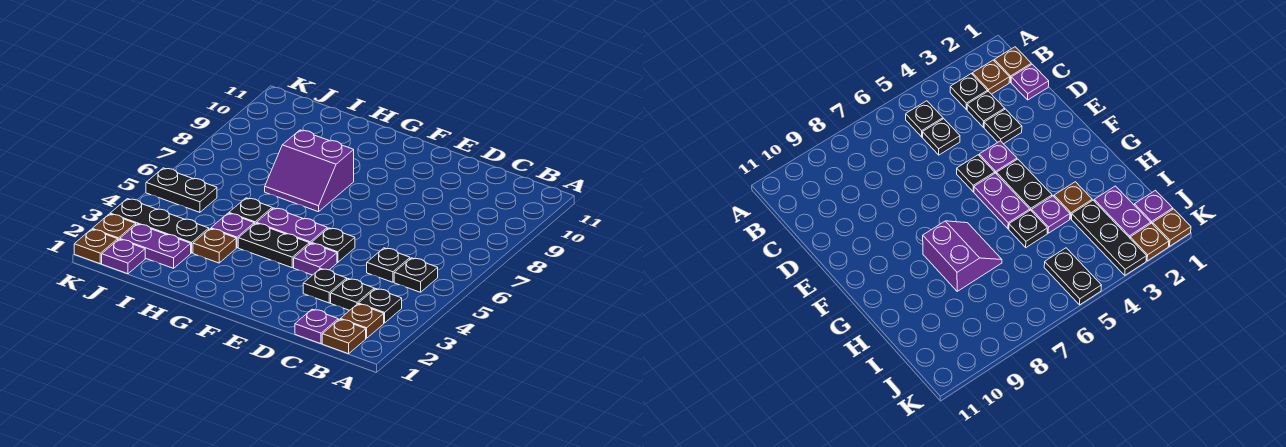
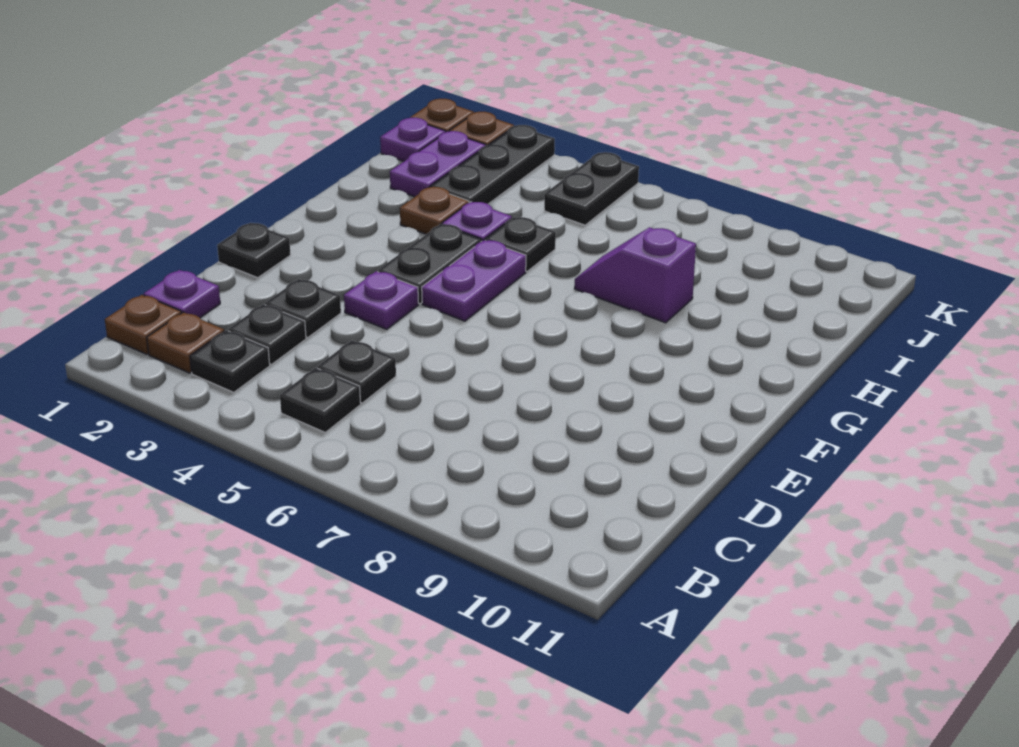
black plate E5 level 1 -> black plate E1 level 1
purple slope G7:H8 level 1 top 8 -> purple slope H7:H8 level 1 top 8

